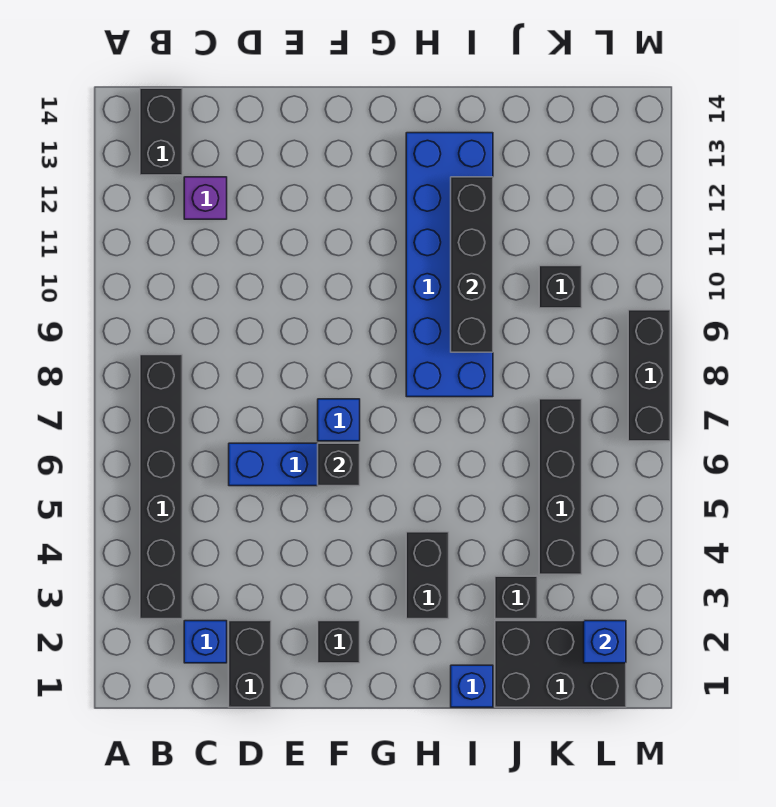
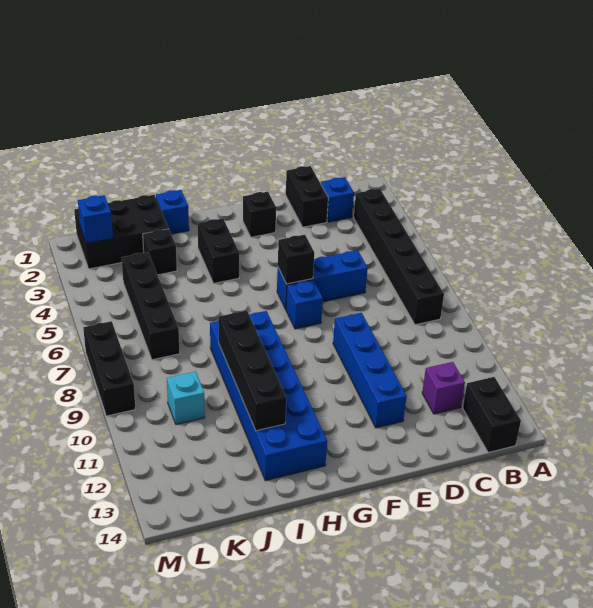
none -> blue brick E9:E12 level 1
black brick K10 level 1 -> cyan brick K10 level 1

